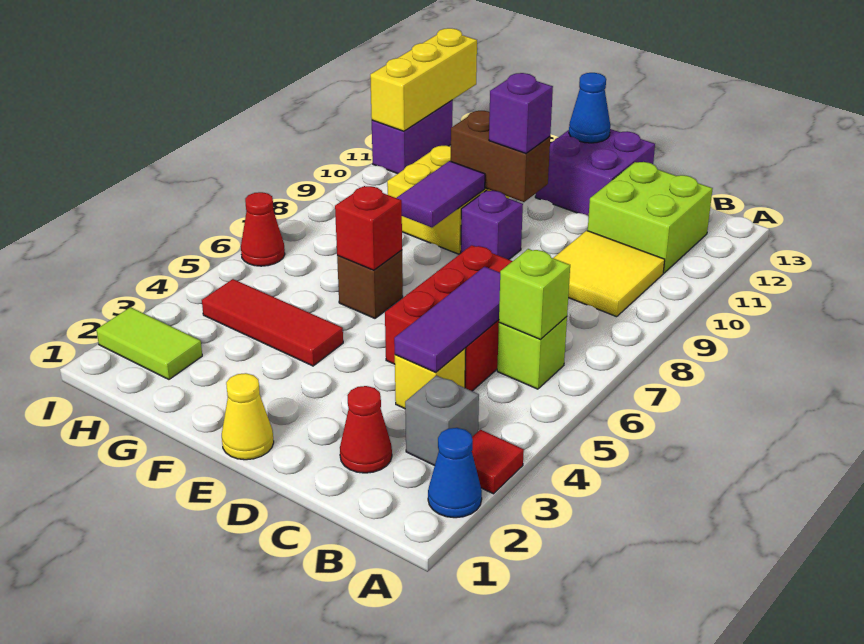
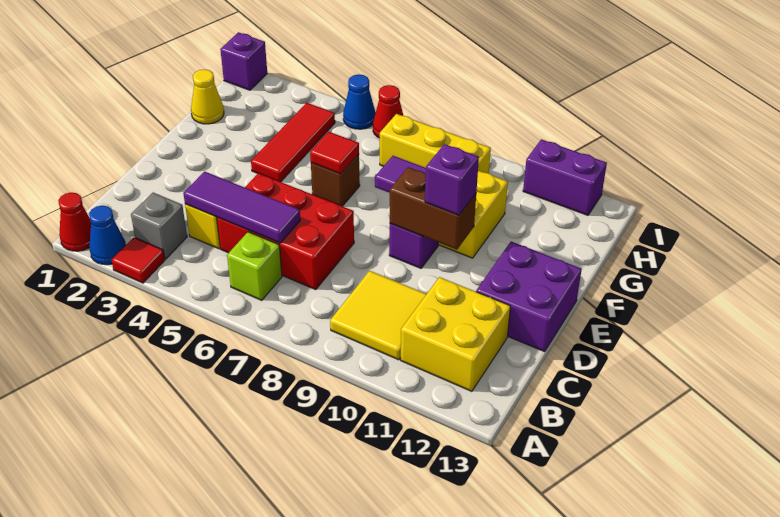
lime brick B6 level 2 -> none
lime brick B11:C12 level 1 -> yellow brick B11:C12 level 1
red cone C2 level 1 -> red cone A1 level 1
yellow cone E1 level 1 -> yellow cone G1 level 1
brown brick E10:F10 level 2 -> brown brick E9:E10 level 2
blue cone E13 level 2 -> blue cone I5 level 1
red brick F6 level 2 -> red tile F6 level 2
lime tile H2:I2 level 1 -> none
none -> purple brick I1 level 1
yellow brick I11:I13 level 2 -> yellow brick H7:H9 level 1

